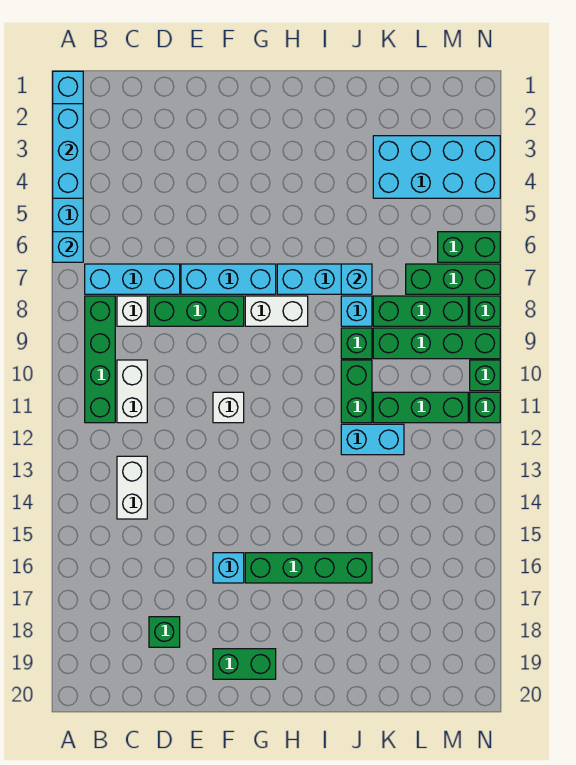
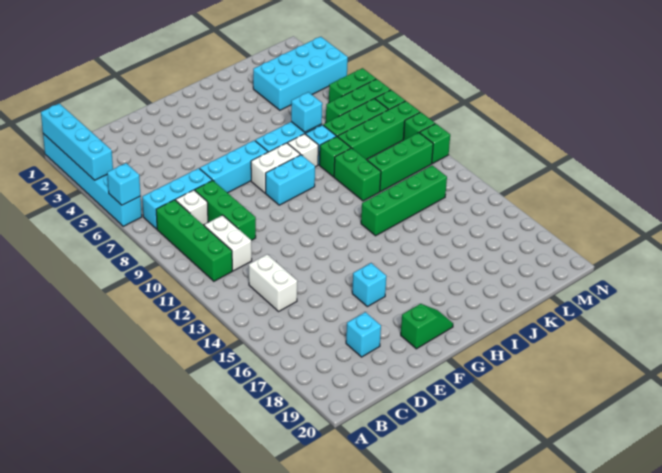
cyan brick A2:A4 level 2 -> cyan brick A1:A4 level 2
green brick D8:F8 level 1 -> green brick D8:D10 level 1
green brick D18 level 1 -> cyan brick D18 level 1
white brick F11 level 1 -> white brick I8 level 1
green brick F19:G19 level 1 -> green slope F19:G19 level 1 top F
green brick G16:J16 level 1 -> green brick I13:L13 level 1
cyan brick J12:K12 level 1 -> cyan brick G9:H9 level 1

